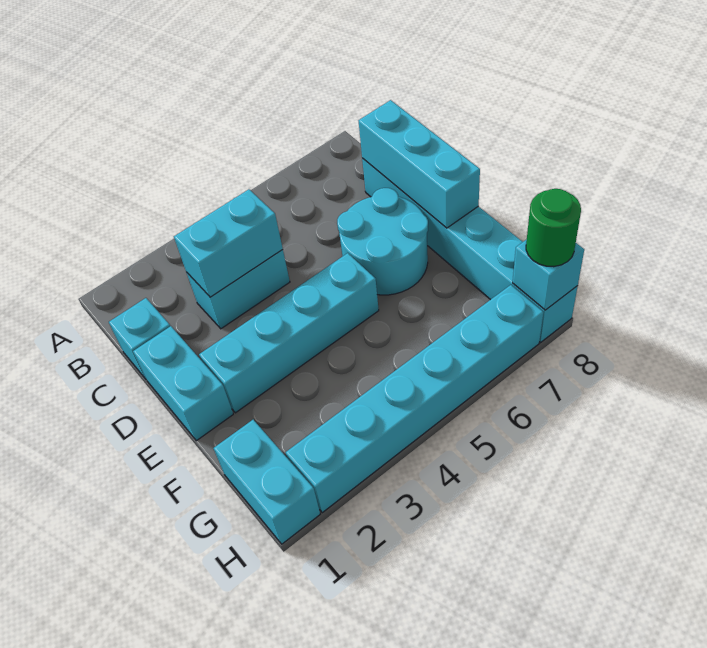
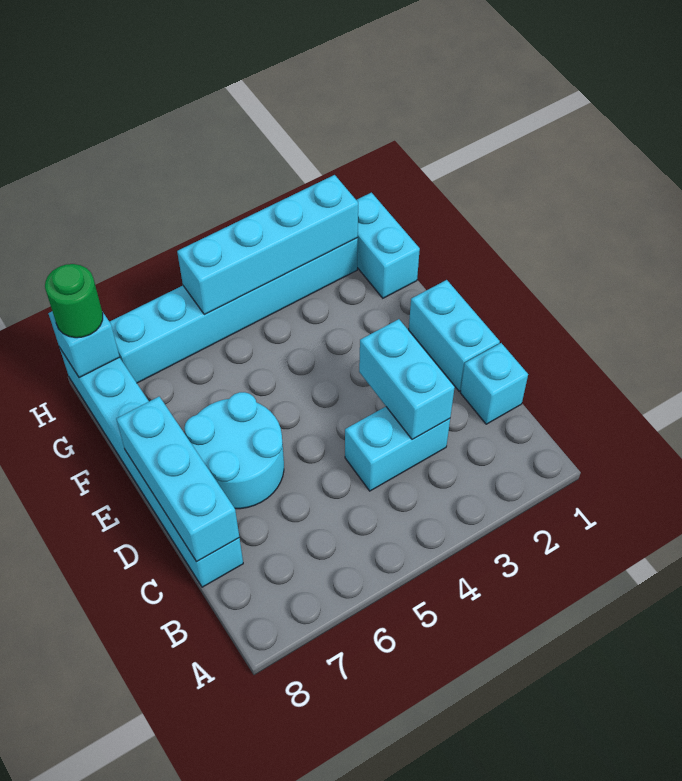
cyan brick C3:C4 level 2 -> cyan brick C3:D3 level 2
cyan brick E2:E5 level 1 -> cyan brick H2:H5 level 2

